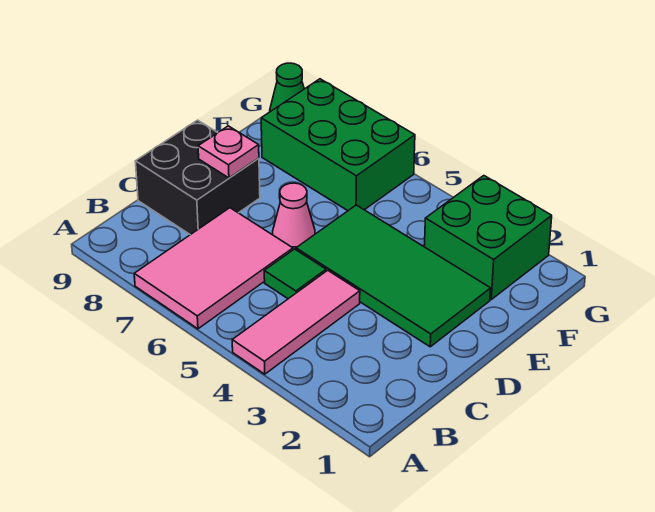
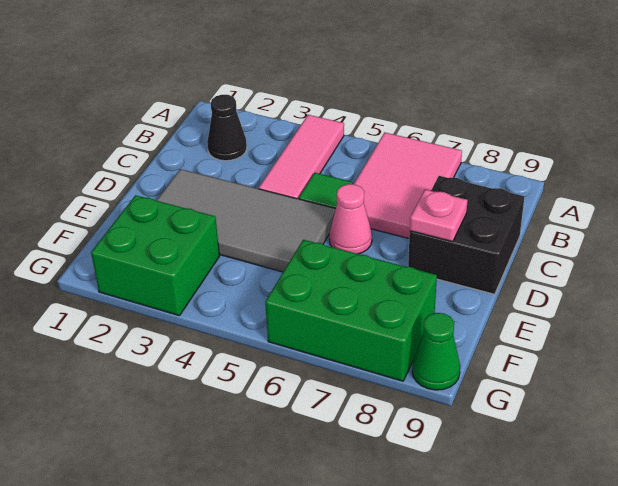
none -> black cone B2 level 1
green tile D2:E5 level 1 -> grey tile D2:E5 level 1

